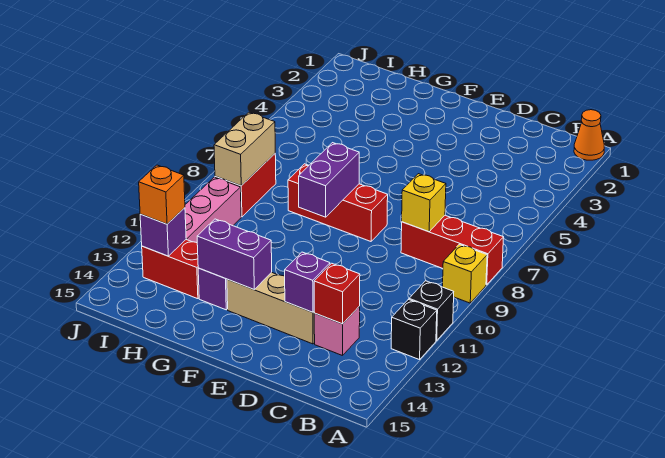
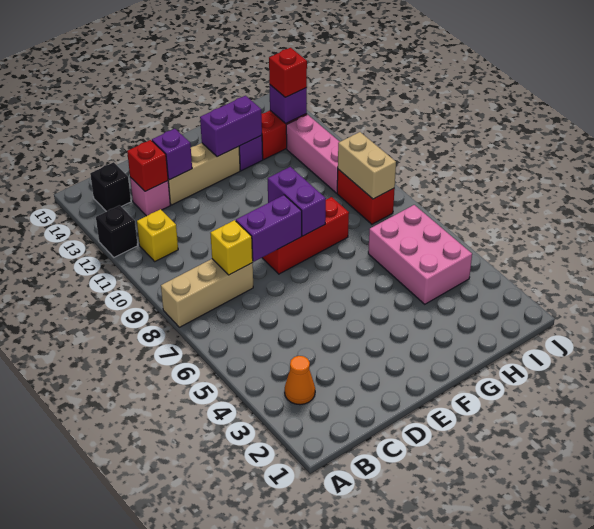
orange cone A1 level 1 -> orange cone B3 level 1
red brick A8:C8 level 1 -> tan brick A8:C8 level 1
yellow brick A9 level 1 -> yellow brick B11 level 1
black brick A11 level 1 -> black brick B14 level 1
none -> purple brick D8:E8 level 2
none -> pink brick H4:I6 level 1
orange brick I13 level 3 -> red brick I13 level 3

